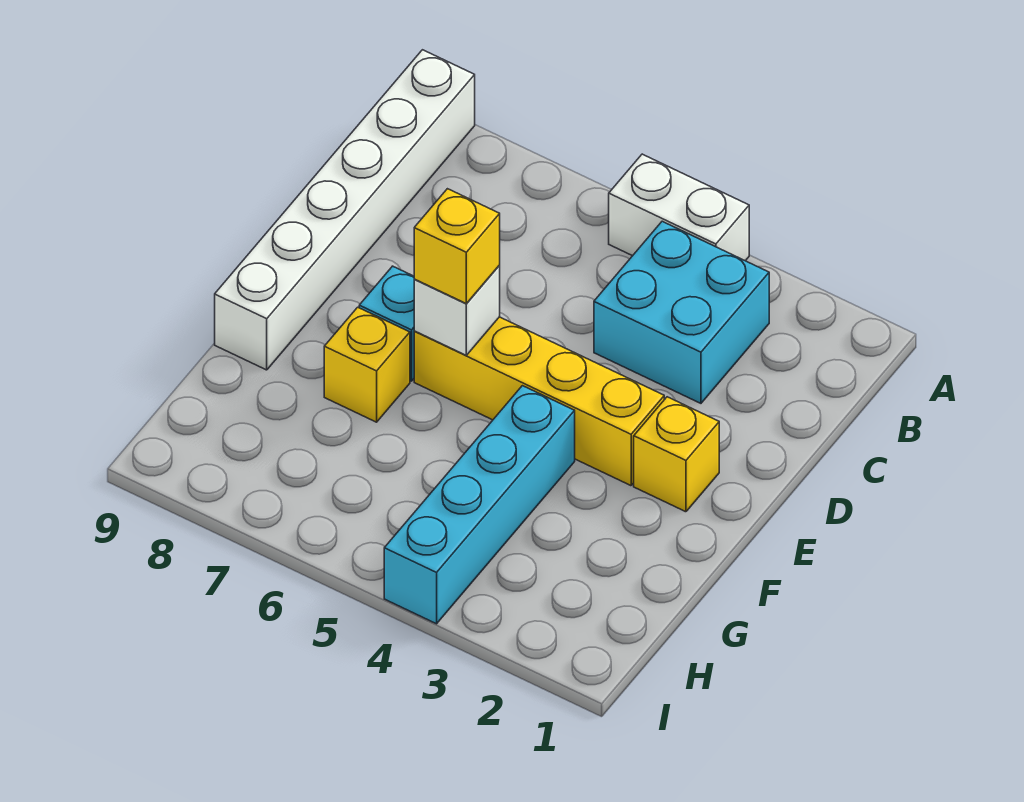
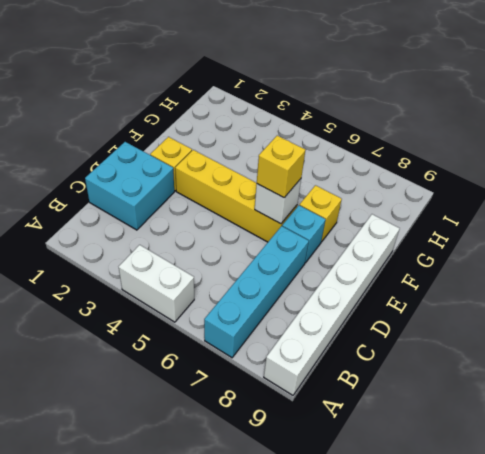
cyan brick B3:C4 level 1 -> cyan brick C1:D2 level 1
cyan brick F4:I4 level 1 -> cyan brick A7:D7 level 1

